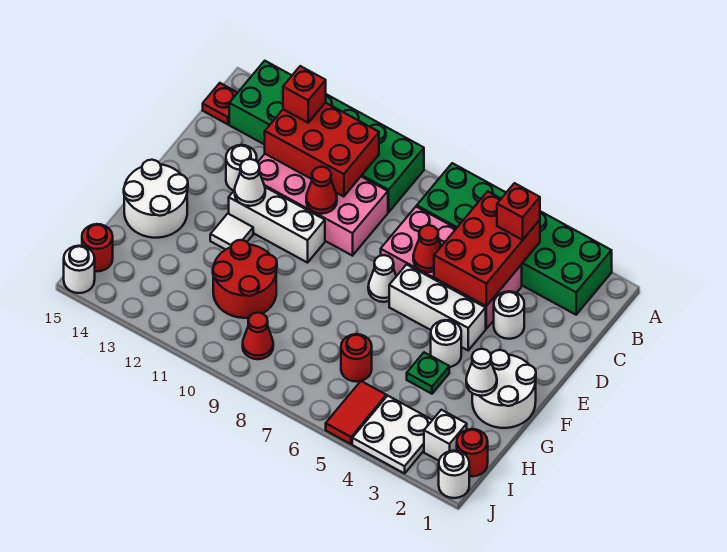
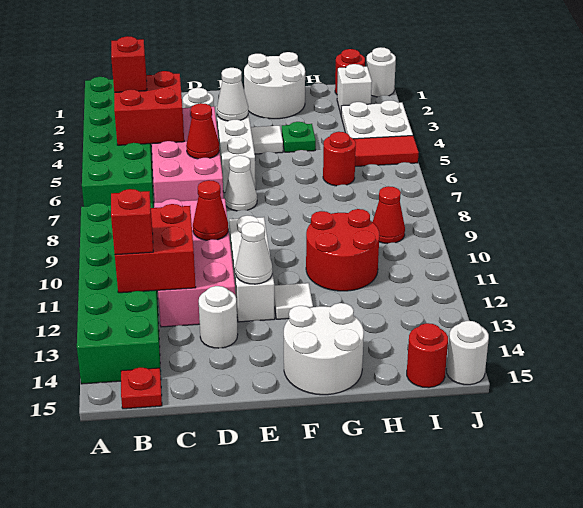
red brick B4:D5 level 2 -> red brick B4:C5 level 2
red brick B10:C12 level 2 -> red brick B11:C12 level 2
white round brick F4 level 1 -> white tile F4 level 1
white cone G2 level 2 -> white cone E4 level 2

